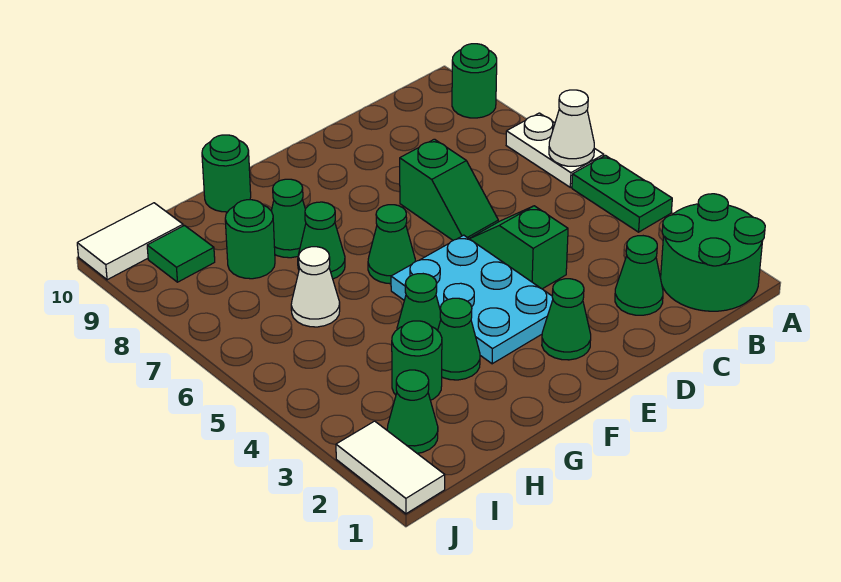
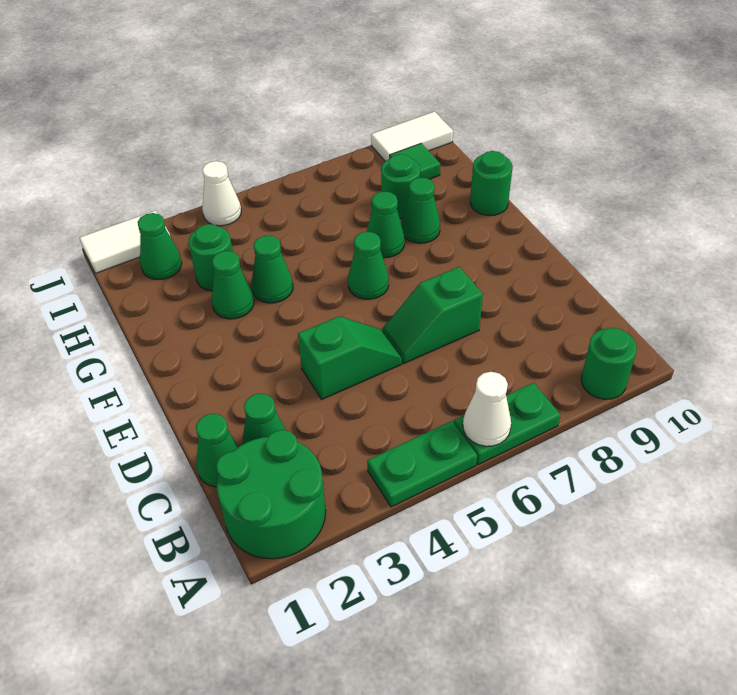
white plate A6:A7 level 1 -> green plate A6:A7 level 1
green cone E2 level 1 -> green cone C1 level 1
cyan plate E3:F5 level 1 -> none
white cone H6 level 1 -> white cone J4 level 1
white tile I10:J10 level 1 -> white tile J9:J10 level 1

